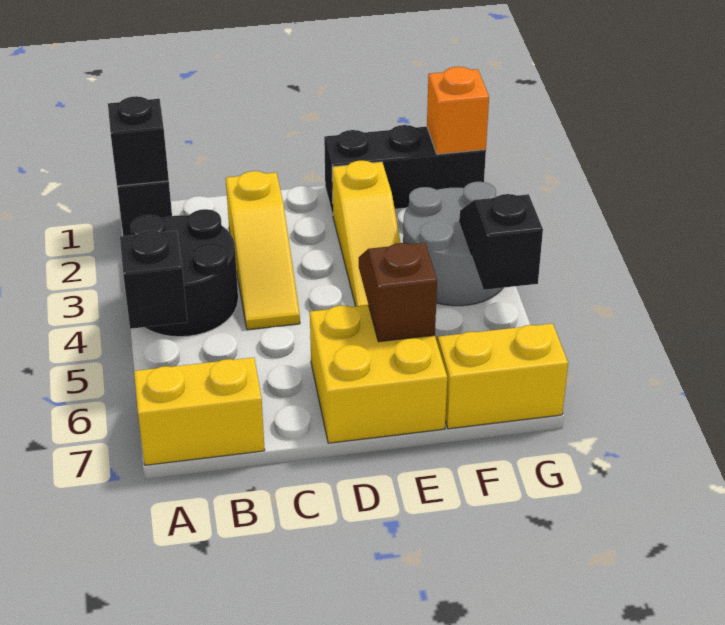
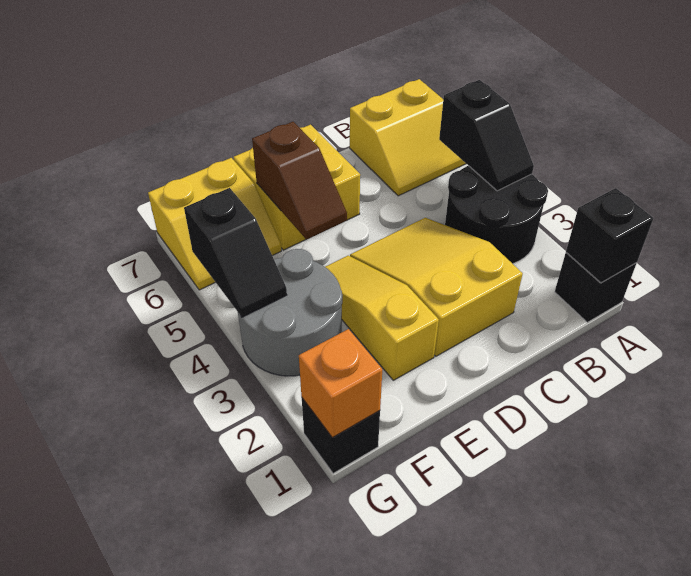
yellow slope C2:C4 level 1 top 2 -> yellow slope C2:D4 level 1 top 2
black brick E1:G1 level 1 -> black brick G1 level 1

